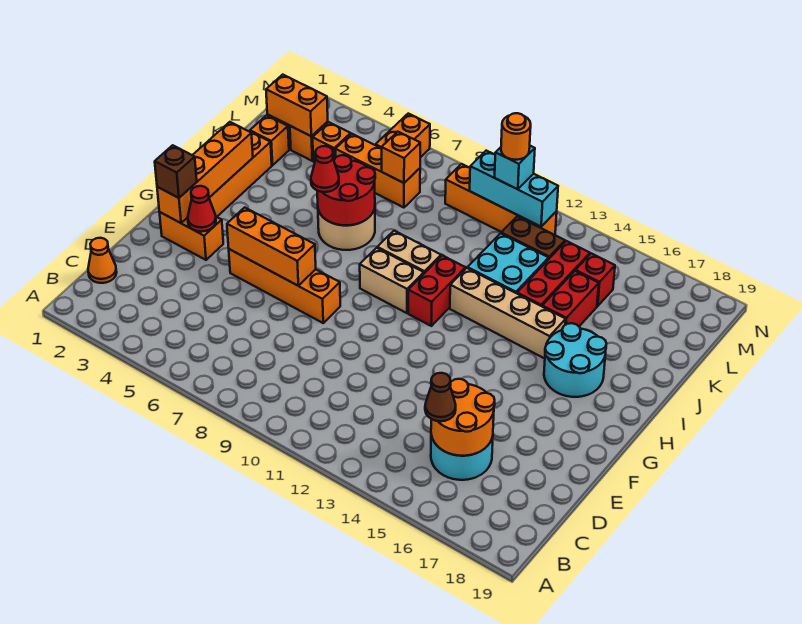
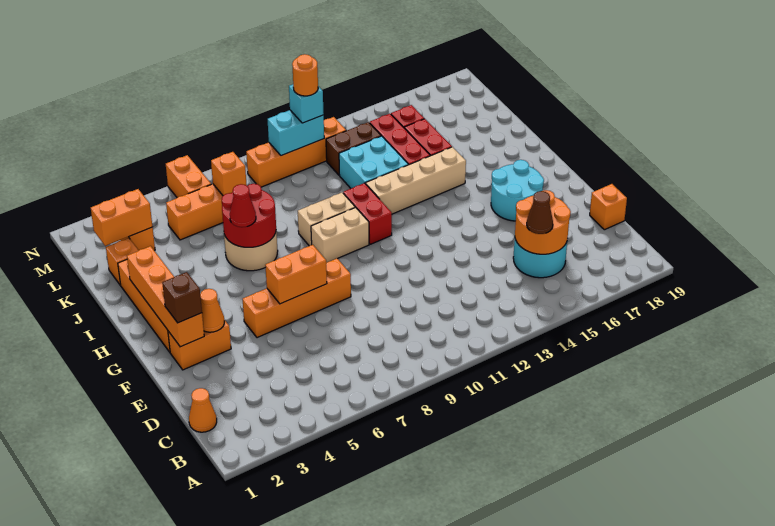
red cone F3 level 2 -> orange cone F3 level 2
orange brick F5:F7 level 2 -> orange brick F6:F7 level 2
cyan round brick H16:I17 level 1 -> cyan round brick F16:G17 level 1
orange brick L4 level 1 -> orange brick D19 level 1
cyan brick M10:M12 level 2 -> cyan brick M10:M11 level 2

